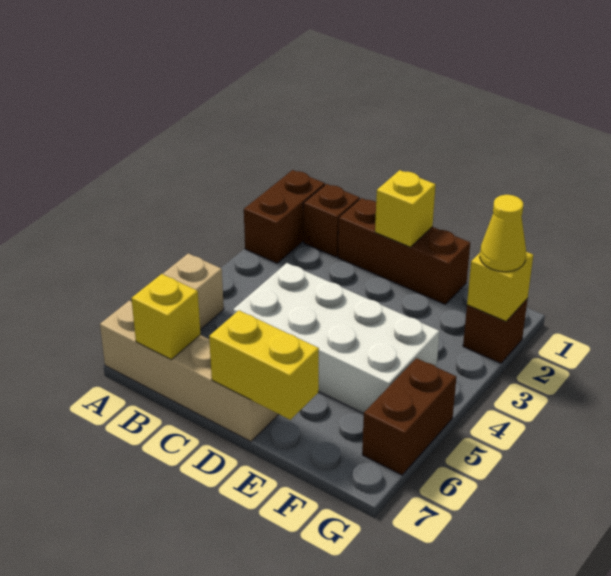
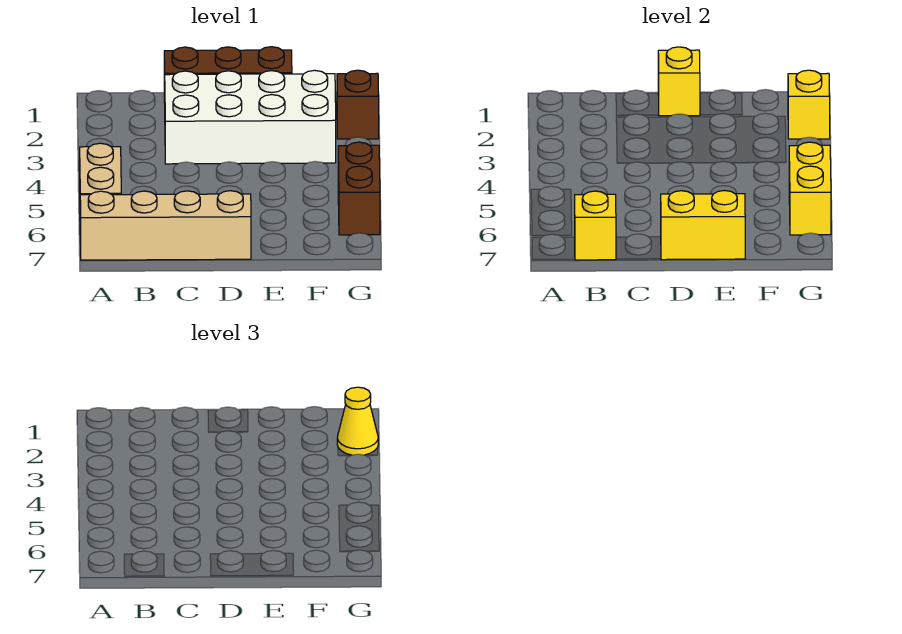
brown brick A1:A2 level 1 -> none
brown brick B1 level 1 -> none
white brick C4:F5 level 1 -> white brick C2:F3 level 1
none -> yellow brick G5:G6 level 2

